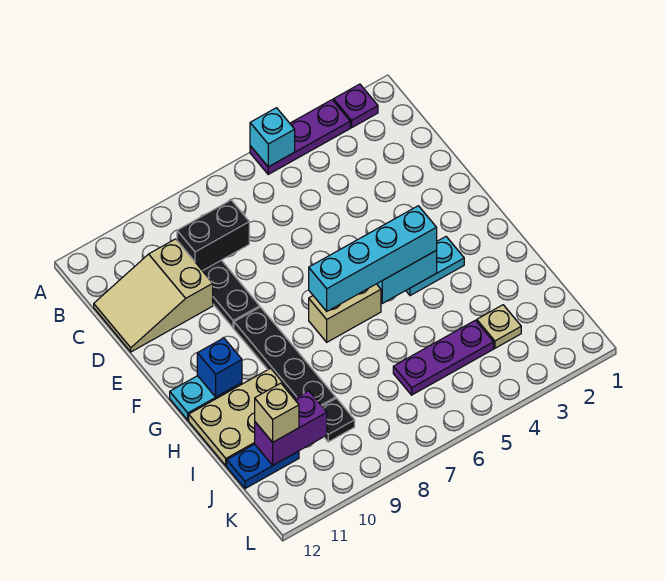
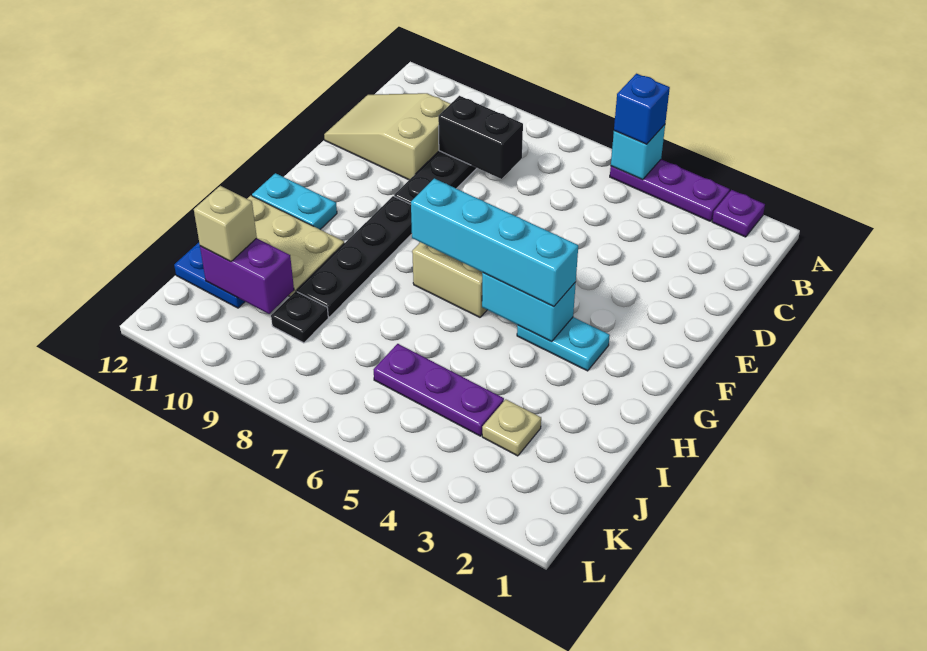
blue brick G11 level 2 -> blue brick A5 level 3

